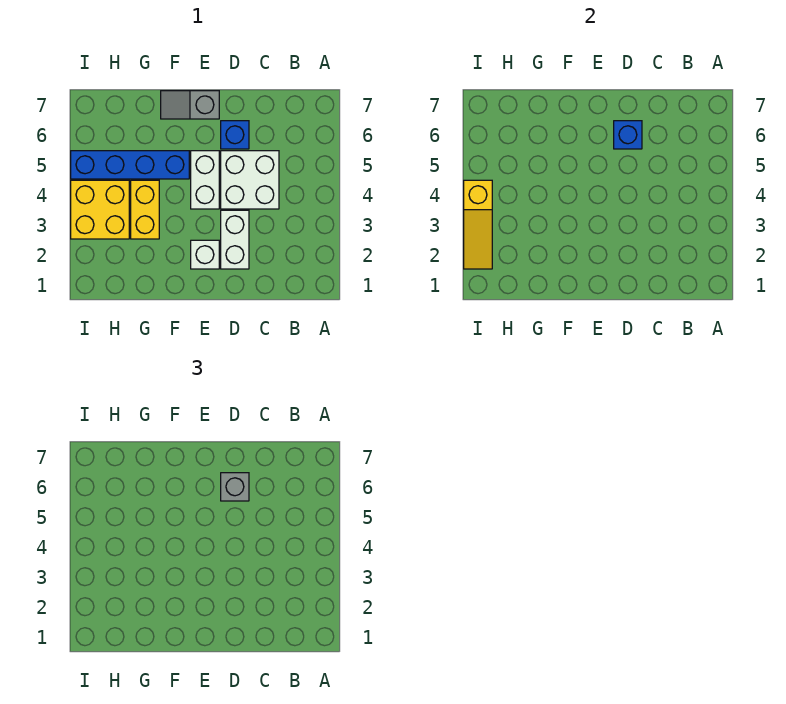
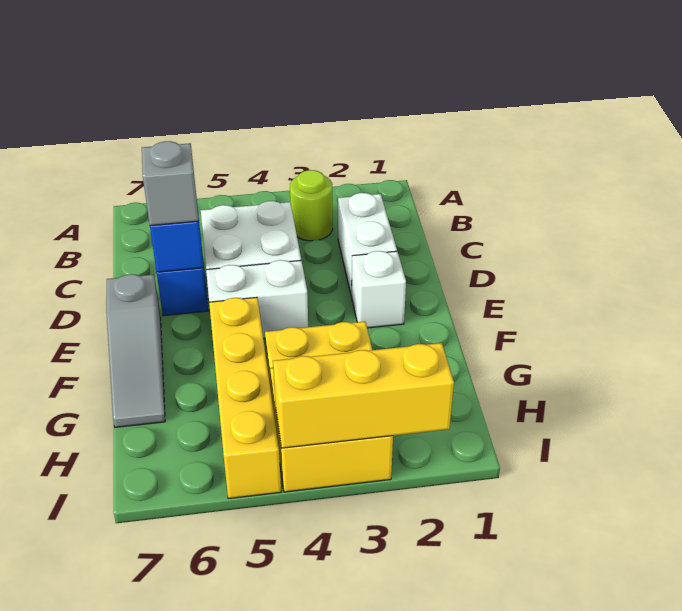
none -> lime round brick B3 level 1
white brick D2:D3 level 1 -> white brick C2:D2 level 1
grey slope E7:F7 level 1 top E -> grey slope E7:G7 level 1 top E
blue brick F5:I5 level 1 -> yellow brick F5:I5 level 1
yellow slope I2:I4 level 2 top 4 -> yellow brick I2:I4 level 2

